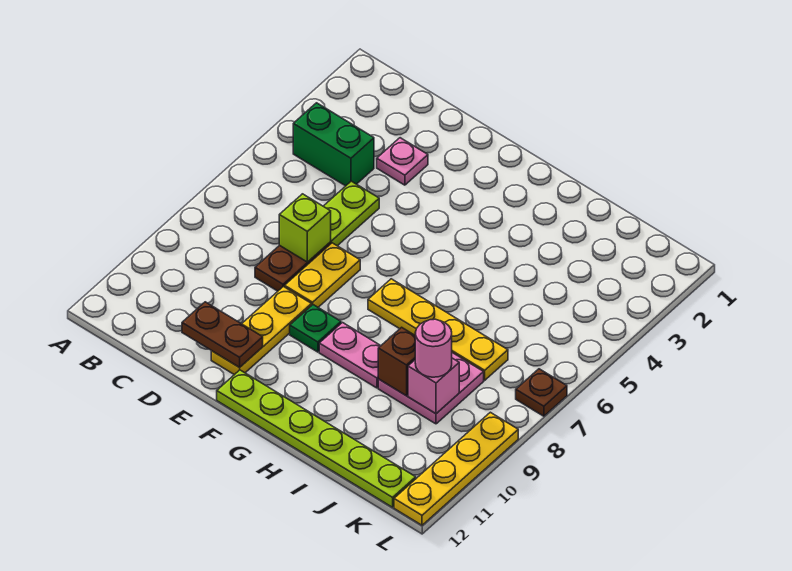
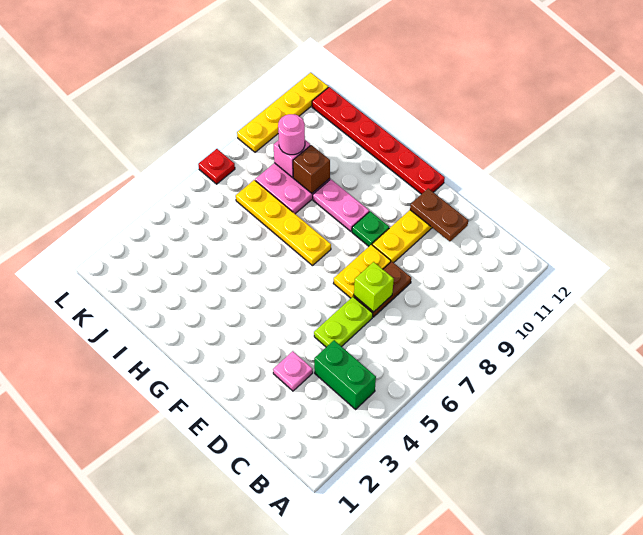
lime plate F12:K12 level 1 -> red plate F12:K12 level 1
brown plate L7 level 1 -> red plate L7 level 1

